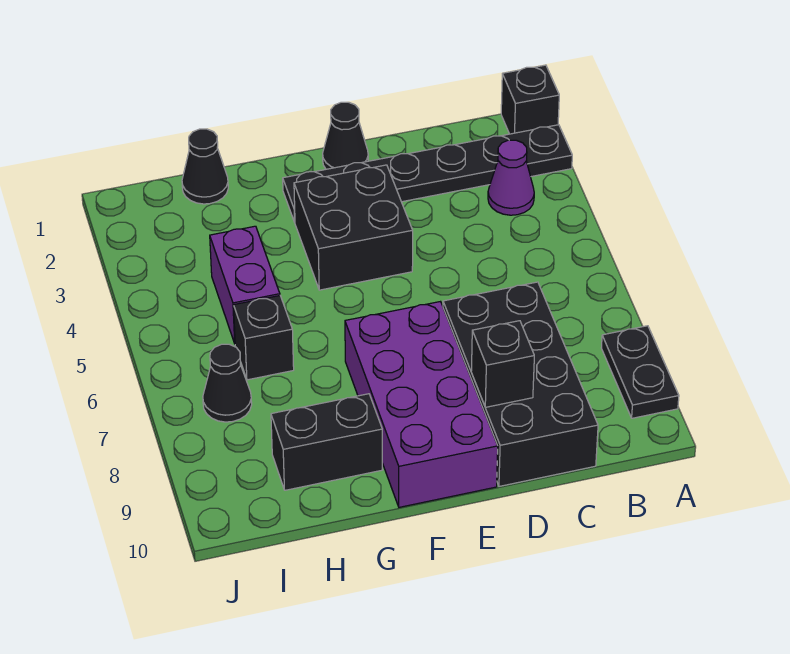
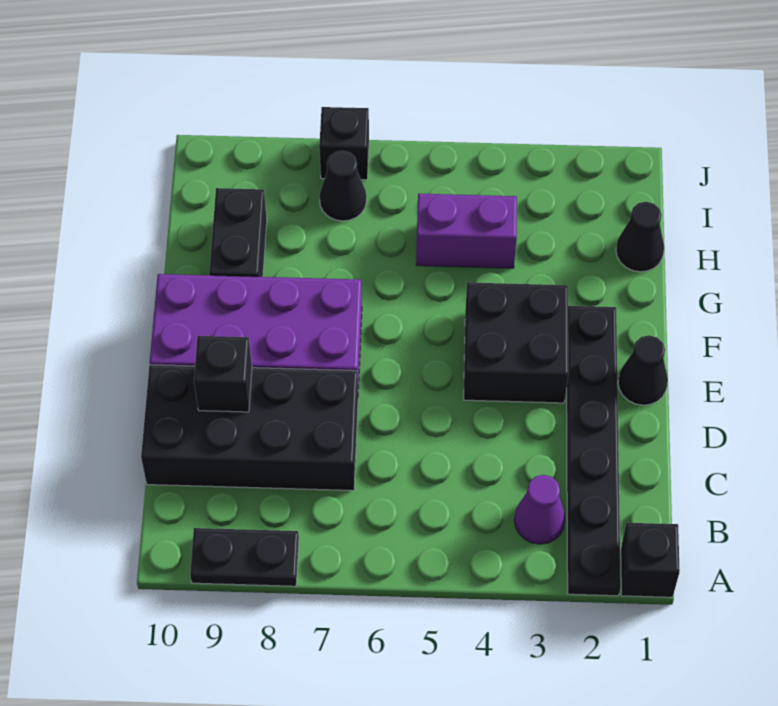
black brick H6 level 1 -> black brick J7 level 1

